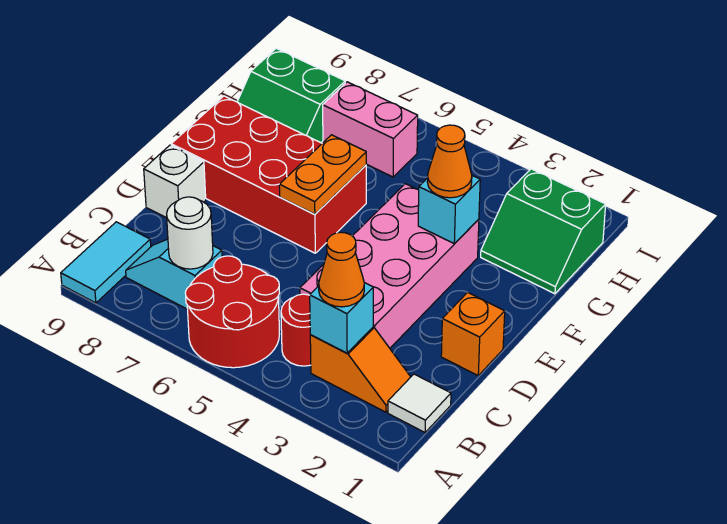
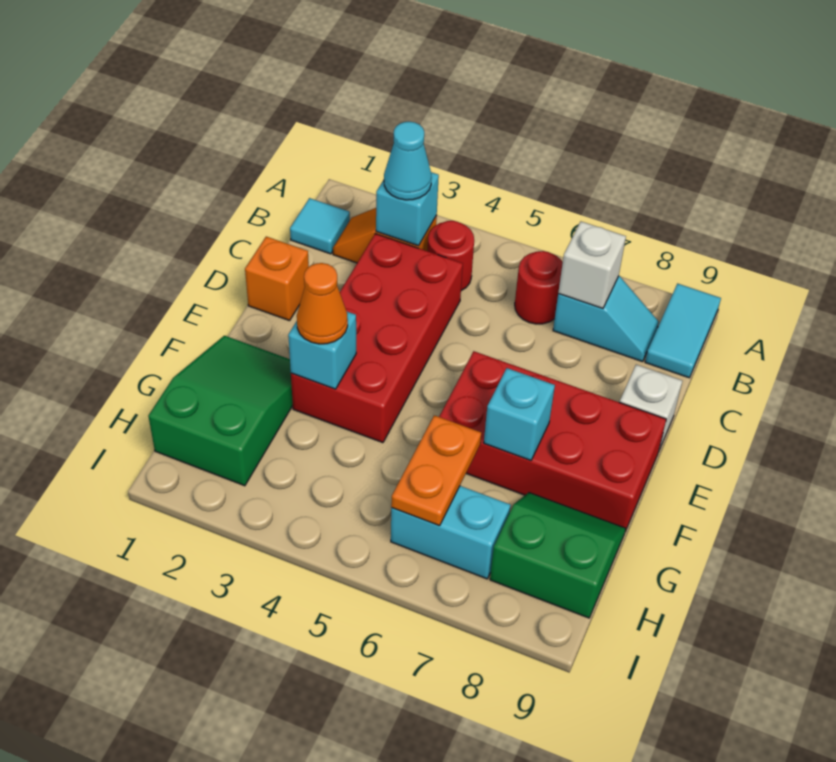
red round brick A5:B6 level 1 -> red round brick B6 level 1
white tile B1 level 1 -> cyan tile B1 level 1
orange cone B3 level 3 -> cyan cone B3 level 3
white round brick B7 level 2 -> white brick B7 level 2
pink brick C3:F4 level 1 -> red brick C3:F4 level 1
orange plate E6:F6 level 2 -> orange plate G6:H6 level 2
none -> cyan brick F7 level 2
green slope G1:H2 level 1 top H -> green slope F1:H2 level 1 top H
pink brick H6:H7 level 1 -> cyan brick H6:H7 level 1

